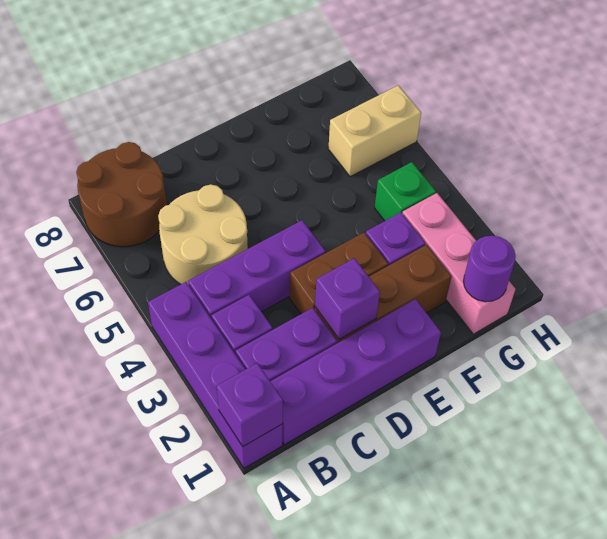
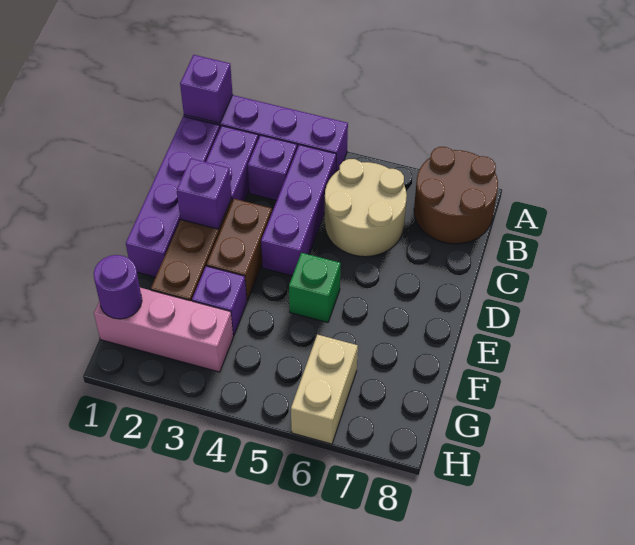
green brick G4 level 1 -> green brick E5 level 1

